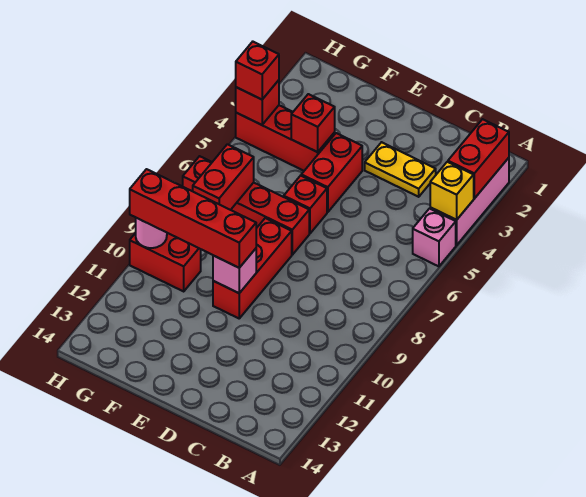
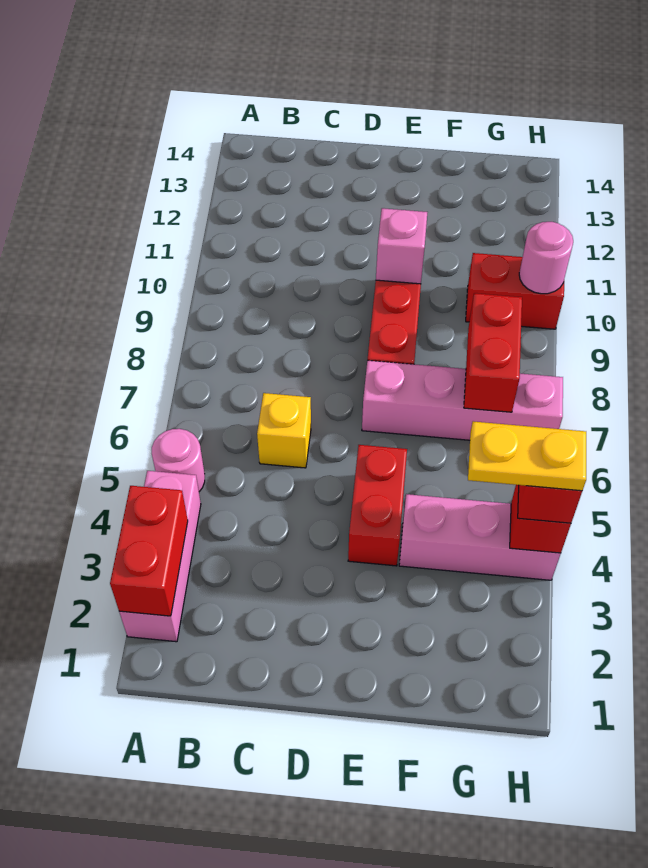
yellow brick A4 level 2 -> yellow brick C6 level 1
pink brick A5 level 1 -> pink round brick A5 level 1
yellow plate C3:D3 level 1 -> yellow plate G4:H4 level 4
red brick E6 level 1 -> none
red brick E7:H7 level 1 -> pink brick E7:H7 level 1
red brick E10:H10 level 3 -> none
red brick F4:H4 level 1 -> pink brick F4:H4 level 1
red brick F4 level 2 -> none

